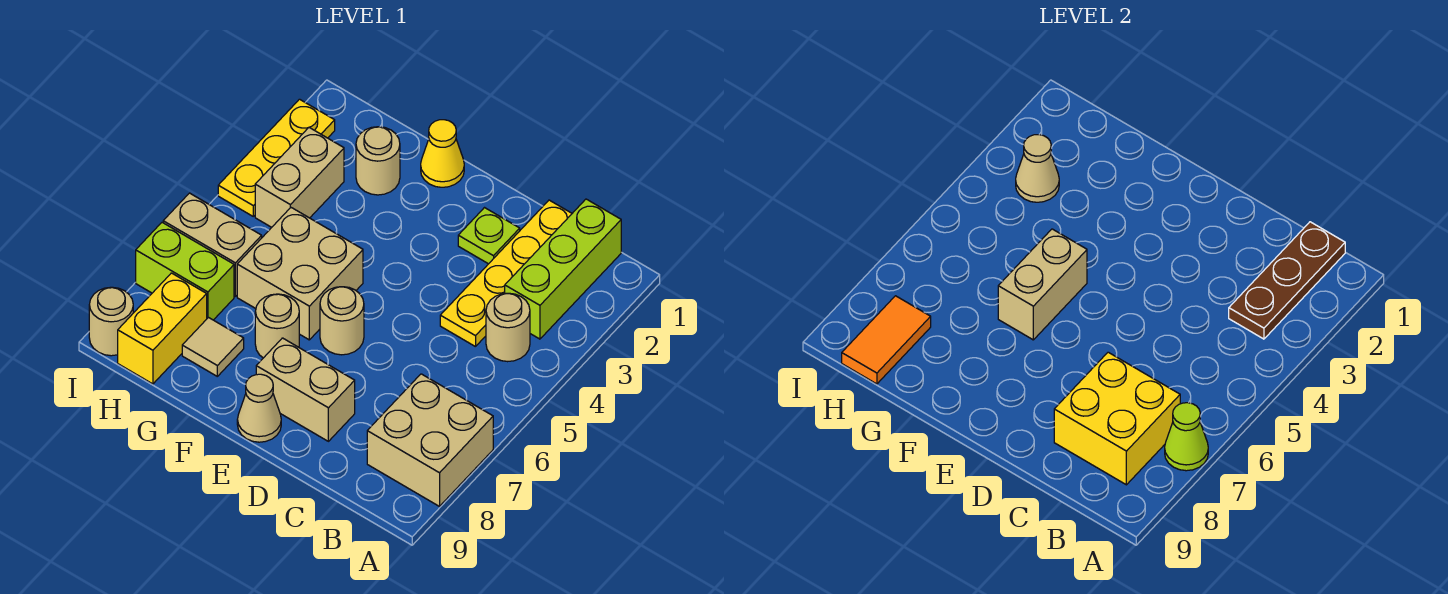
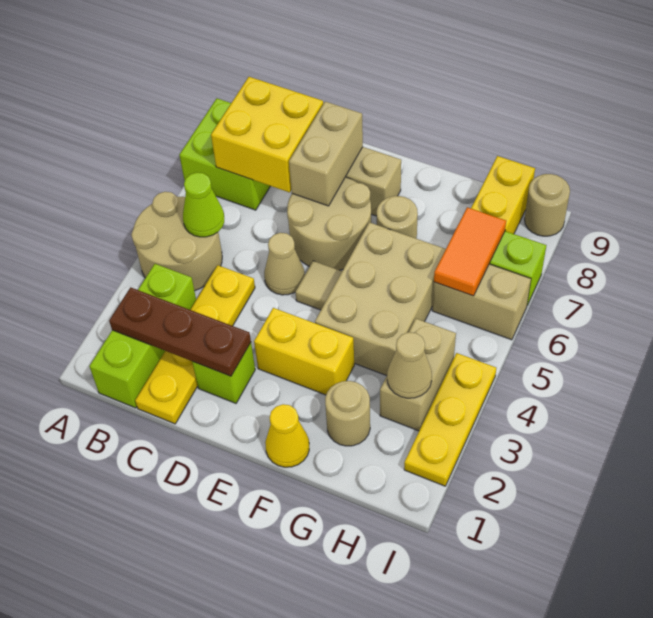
tan brick A7:B8 level 1 -> lime brick A7:B8 level 1
lime cone A7 level 2 -> lime cone B5 level 2
brown plate B1:B3 level 2 -> brown plate B2:D2 level 2
tan round brick B4 level 1 -> tan round brick A4:B5 level 1
lime plate D2 level 1 -> lime brick D2 level 1
none -> yellow brick E3:F3 level 1
tan round brick E6 level 1 -> tan round brick D6:E7 level 1
tan cone E9 level 1 -> tan cone D5 level 1
tan brick F5:G6 level 1 -> tan brick F4:G6 level 1
tan brick F5:F6 level 2 -> tan brick D7:D8 level 2
tan tile G8 level 1 -> tan tile E5 level 1
orange tile H8:H9 level 2 -> orange tile H6:H7 level 2

